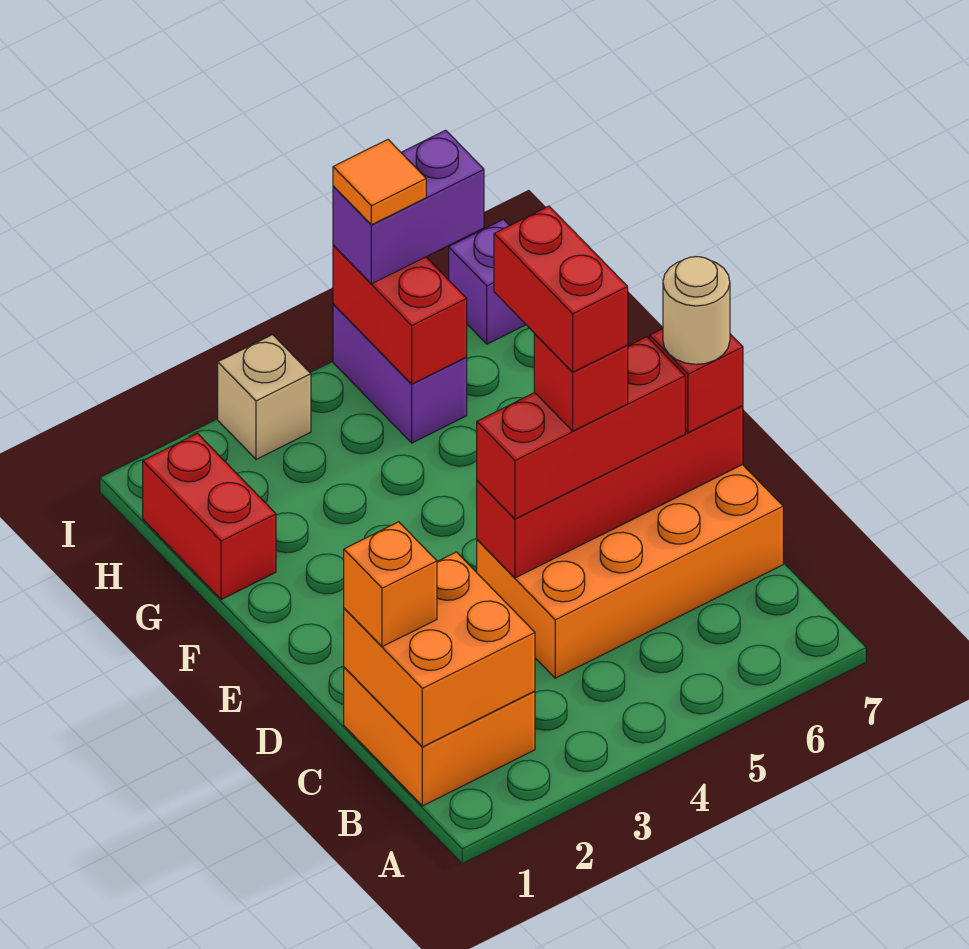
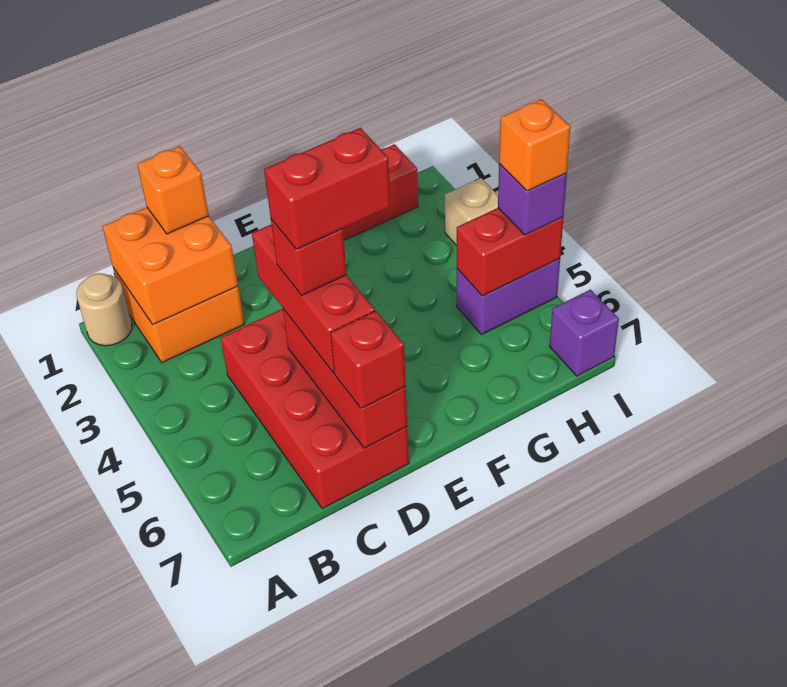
orange brick C4:D7 level 1 -> red brick C4:D7 level 1
red brick D4:D7 level 2 -> red brick D5:D7 level 2
tan round brick D7 level 4 -> tan round brick A1 level 1
purple brick I5:I6 level 3 -> purple brick I5 level 3
orange tile I5 level 4 -> orange brick I5 level 4

